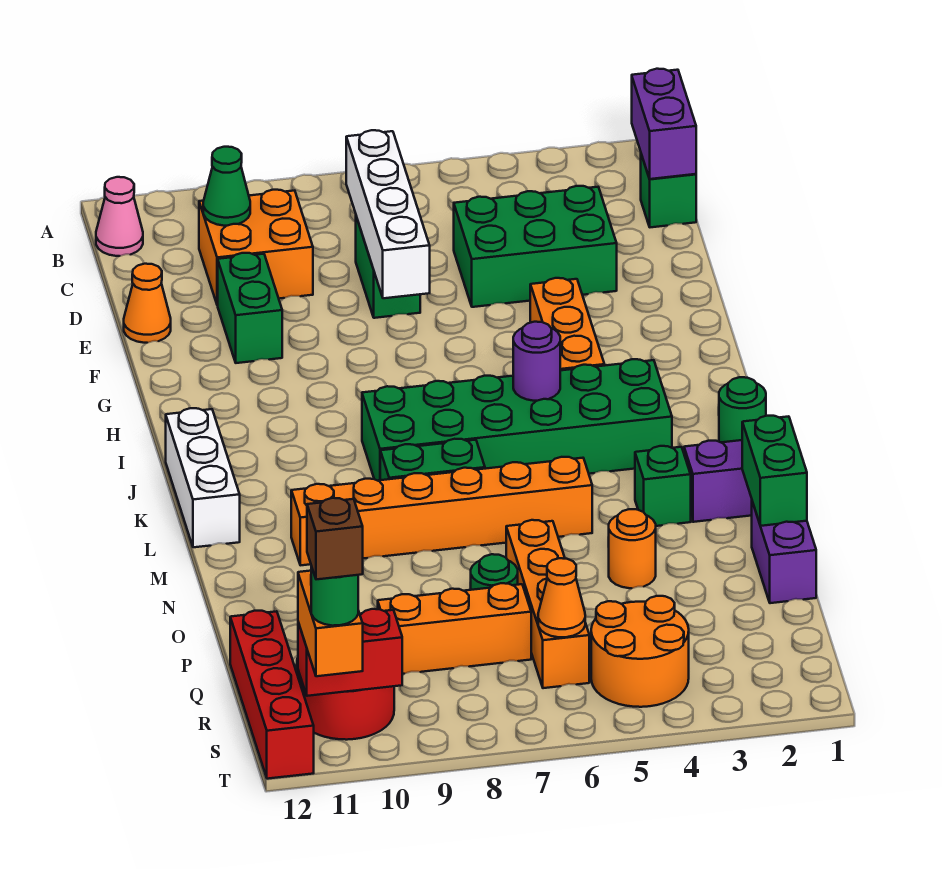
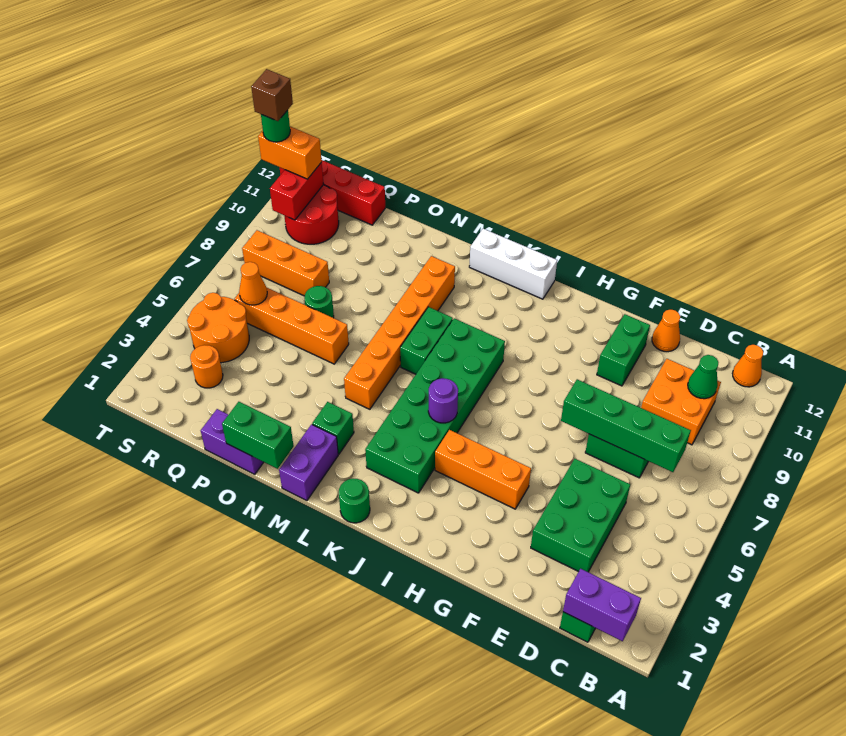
pink cone B12 level 1 -> orange cone B12 level 1
white brick C7:F7 level 2 -> green brick C7:F7 level 2
green brick E10:F10 level 1 -> green brick F10:F11 level 1
orange round brick O4 level 1 -> orange round brick R3 level 1
orange brick Q7:Q9 level 1 -> orange brick Q8:S8 level 1

